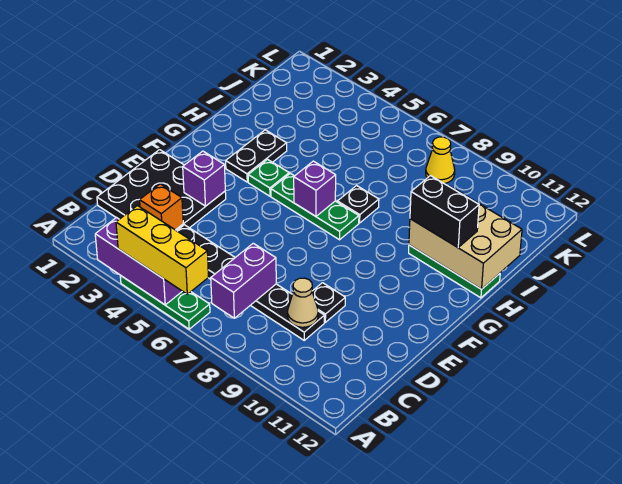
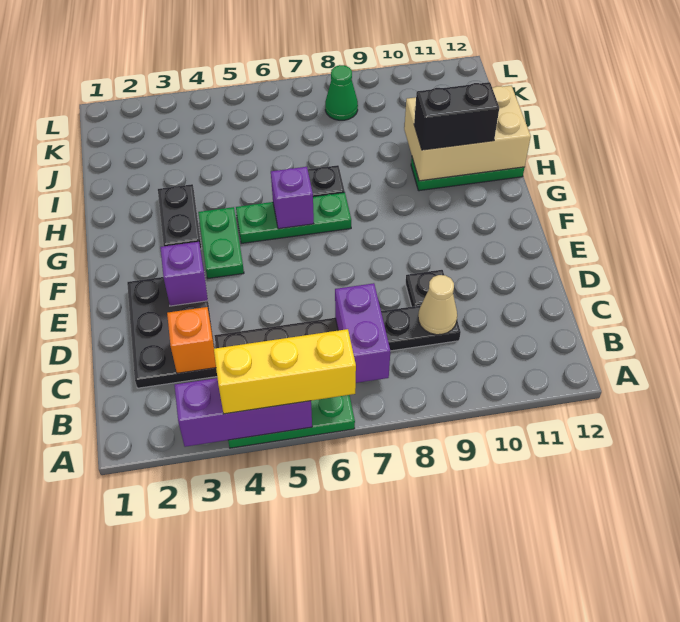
black plate C1:E3 level 1 -> black plate C2:E3 level 1
green plate G4 level 1 -> green plate F4:G4 level 1
yellow cone K8 level 1 -> green cone K8 level 1

